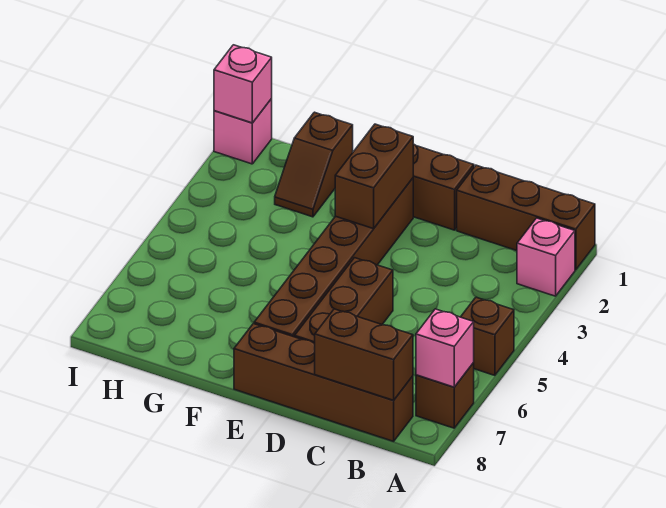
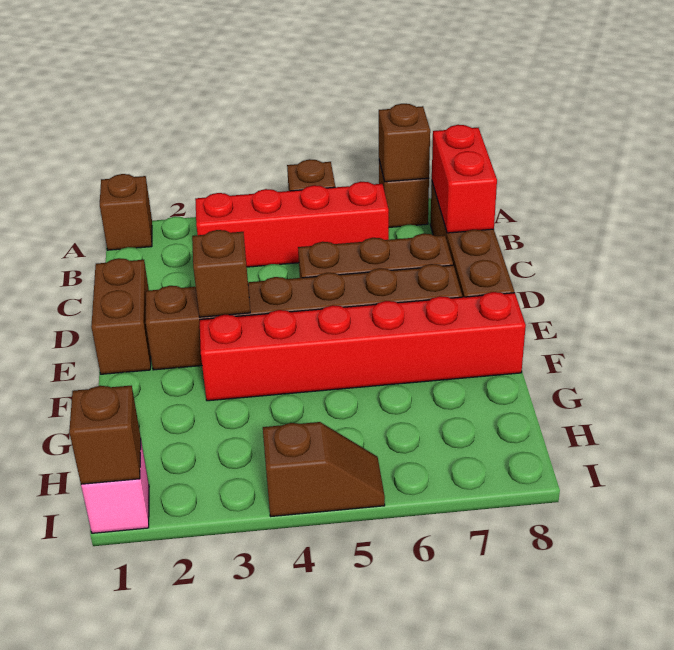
brown brick A1:C1 level 1 -> brown brick A1 level 1
pink brick A2 level 1 -> none
pink brick A7 level 2 -> brown brick A7 level 2
none -> red brick B3:B6 level 1
brown brick B8:C8 level 2 -> red brick B8:C8 level 2
brown brick E2:E3 level 2 -> brown brick E3 level 2
none -> red brick F3:F8 level 1
brown slope G1:G2 level 1 top 1 -> brown slope I4:I5 level 1 top 4
pink brick I1 level 2 -> brown brick I1 level 2

